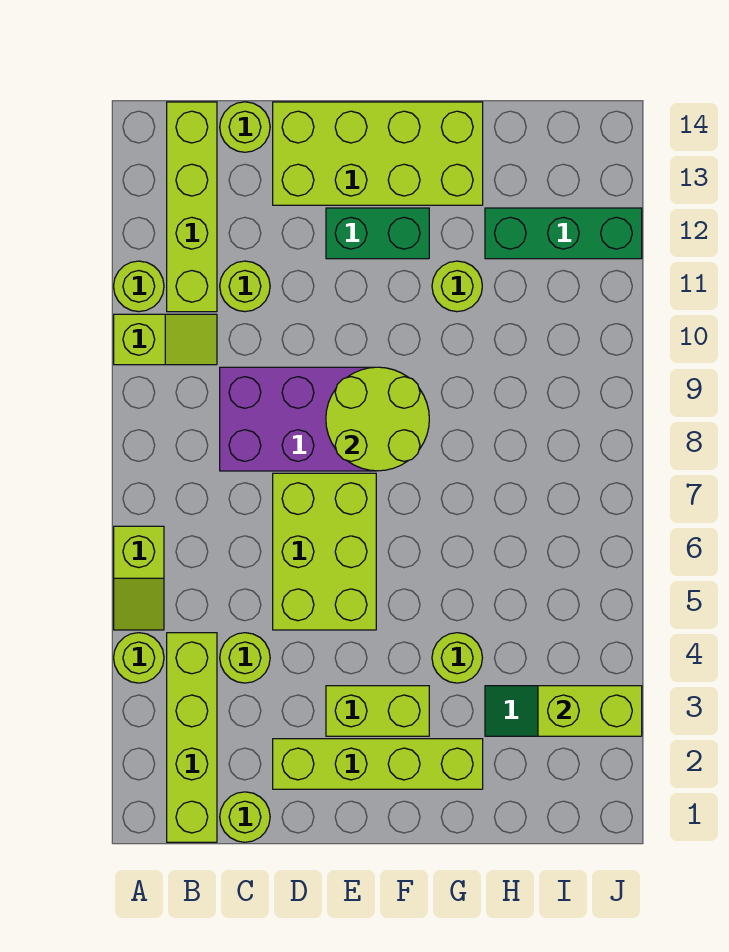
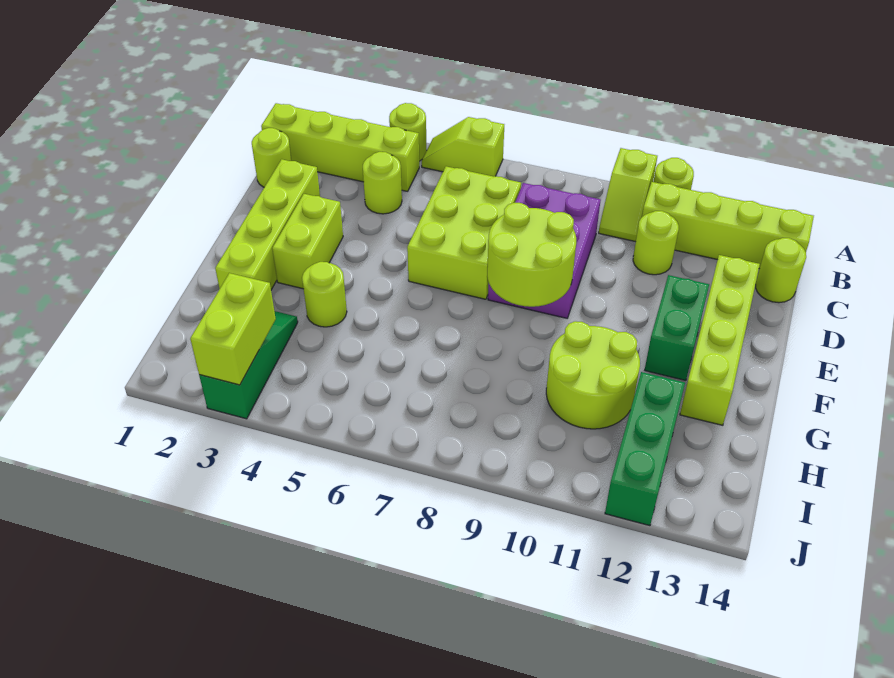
lime brick D5:E7 level 1 -> lime brick C6:E7 level 1
lime brick D13:G14 level 1 -> lime brick D13:G13 level 1
lime round brick G11 level 1 -> lime round brick G10:H11 level 1

